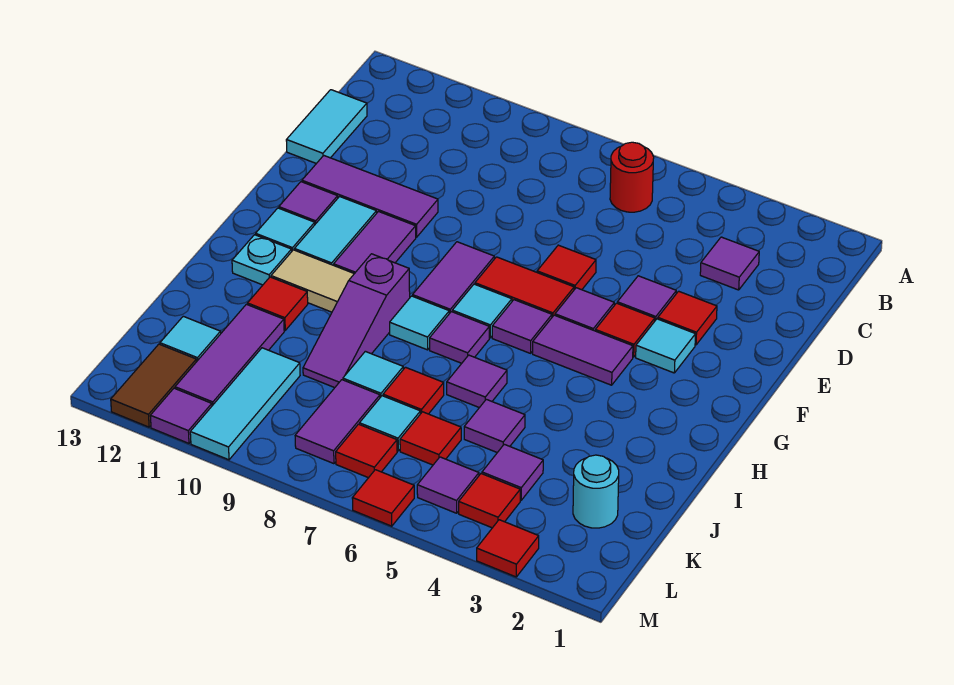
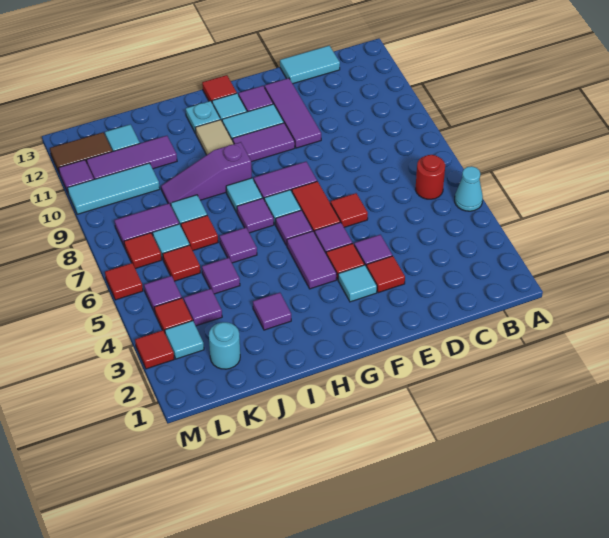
none -> cyan cone A5 level 1
purple tile C3 level 1 -> purple tile I3 level 1
red tile I11 level 1 -> red tile G13 level 1
none -> cyan tile L3 level 1

